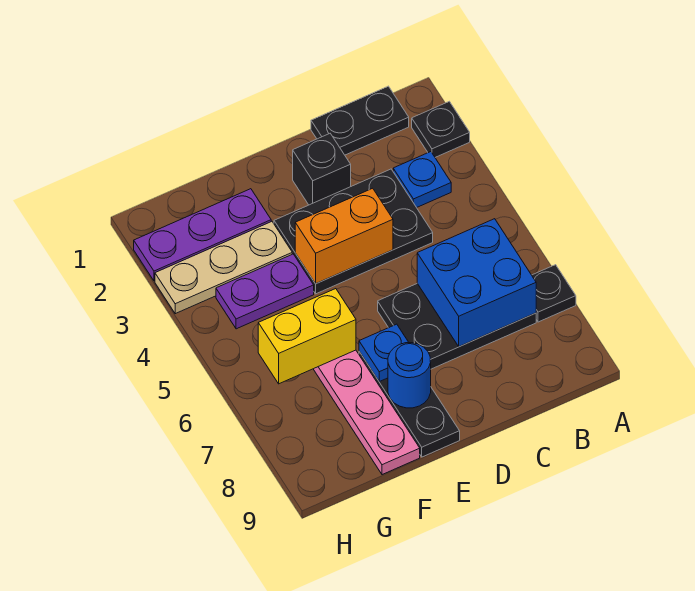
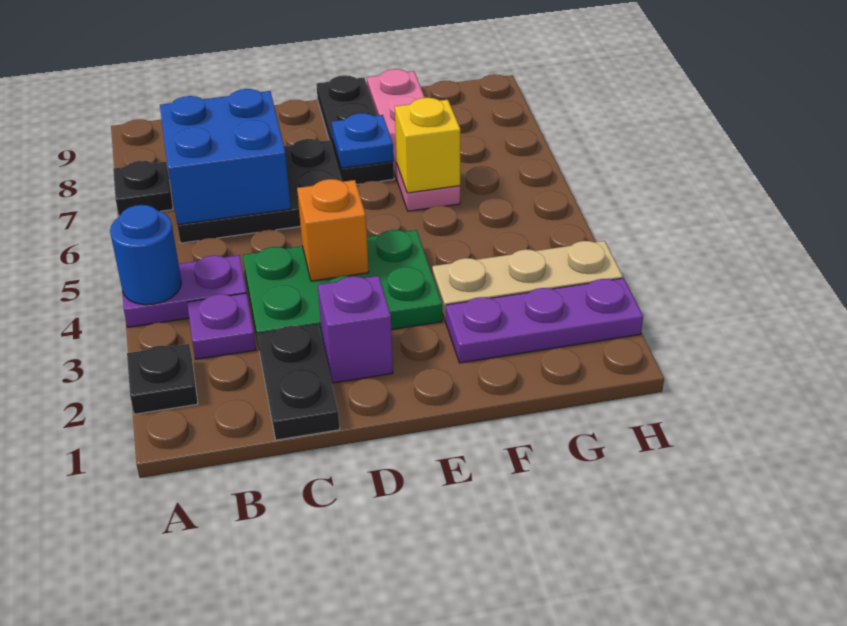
black plate B1:C1 level 1 -> black plate C1:C2 level 1
blue plate B3 level 1 -> purple plate B3 level 1
black plate C3:E4 level 1 -> green plate C3:E4 level 1
black brick D2 level 1 -> purple brick D2 level 1
orange brick D4:E4 level 2 -> orange brick D4 level 2
blue round brick E8 level 2 -> blue round brick A4 level 2
purple plate F4:G4 level 1 -> purple plate A4:B4 level 1
yellow brick F6:G6 level 2 -> yellow brick F6 level 2

